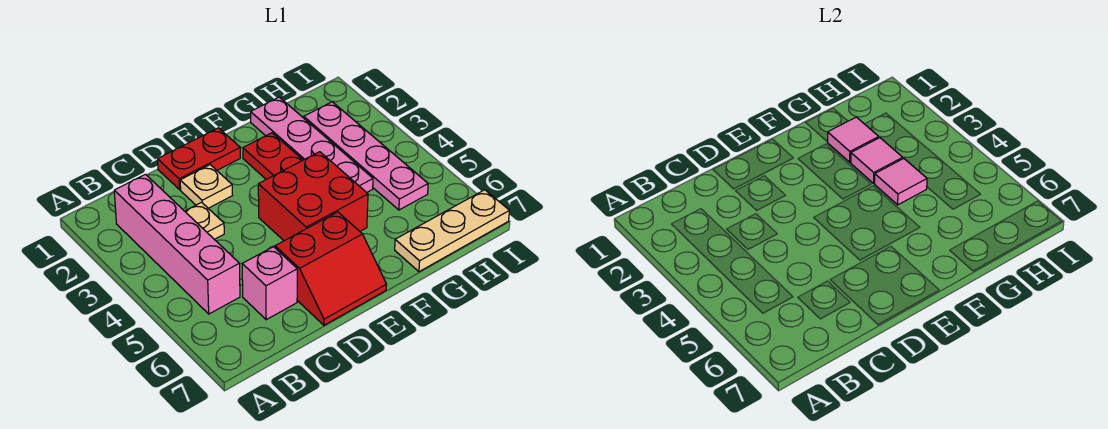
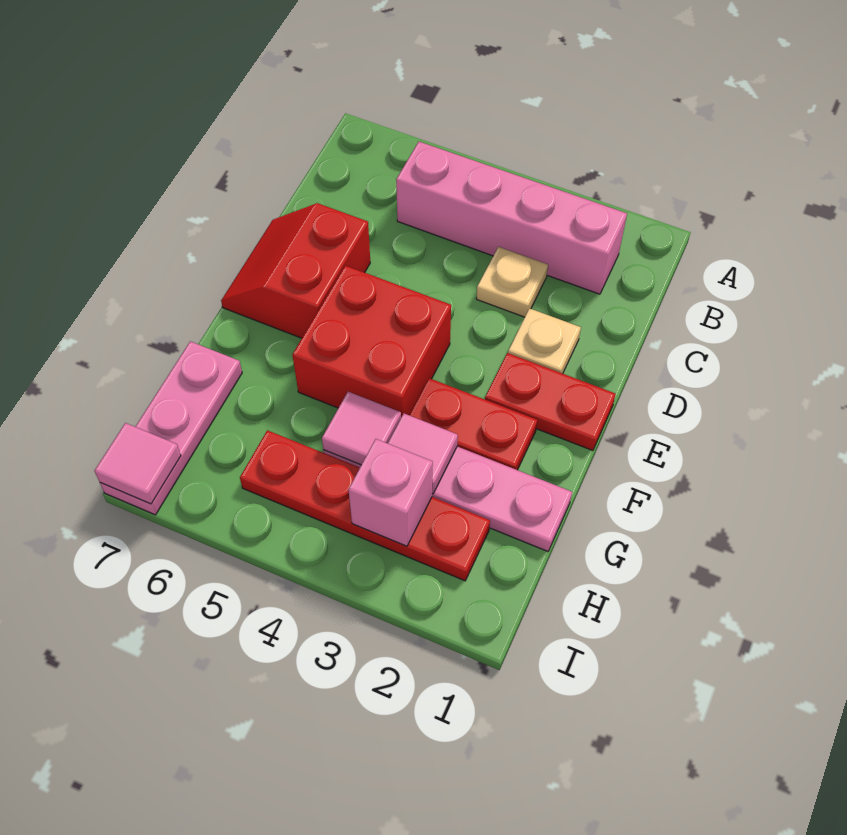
pink brick C6 level 1 -> pink brick H3 level 2
red plate D1:E1 level 1 -> red plate E1:E2 level 1
pink tile G2 level 2 -> pink tile I7 level 2
tan plate G7:I7 level 1 -> pink plate G7:I7 level 1
pink plate H2:H5 level 1 -> red plate H2:H5 level 1

